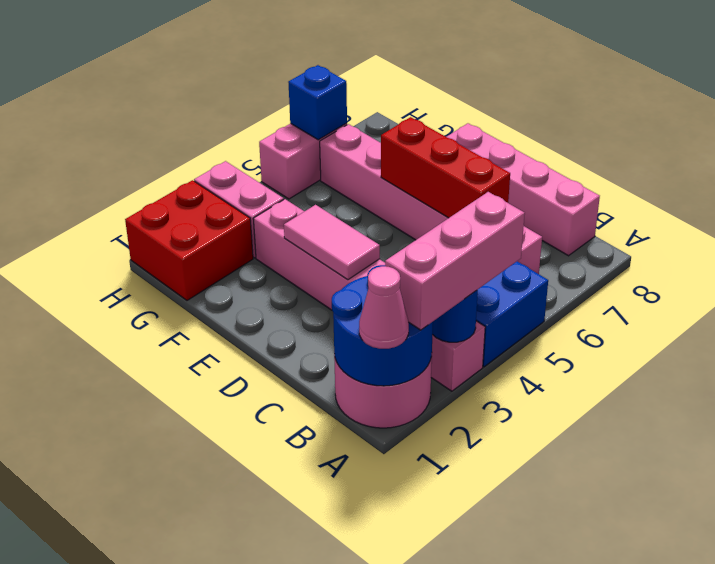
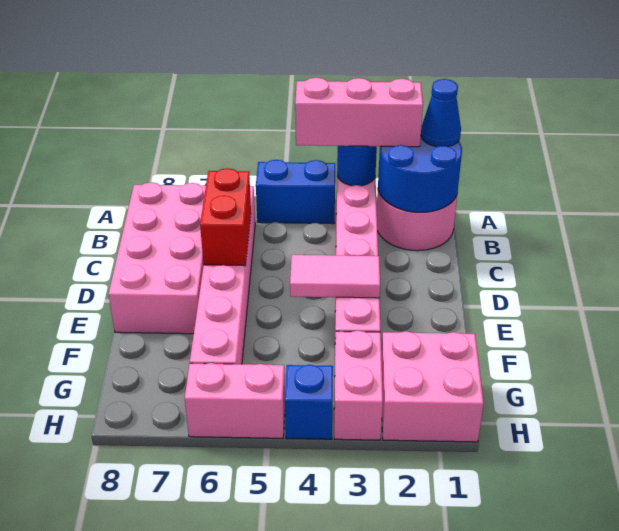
pink cone A1 level 3 -> blue cone A1 level 3
pink brick B8:E8 level 1 -> pink brick B7:E8 level 1
red brick C6:E6 level 2 -> red brick C6:D6 level 2
pink tile D3:E3 level 2 -> pink tile E3:E4 level 2
red brick G1:H2 level 1 -> pink brick G1:H2 level 1
blue brick H6 level 2 -> blue brick H4 level 1

